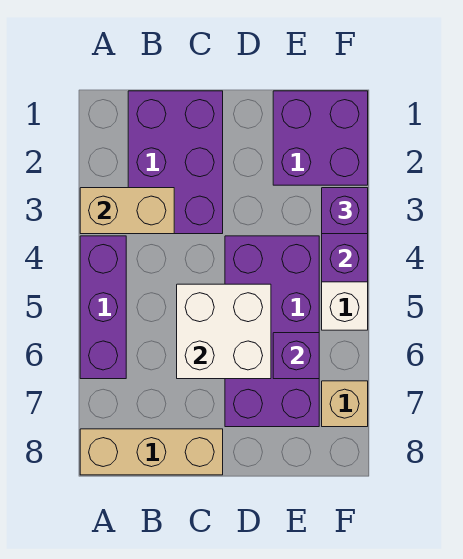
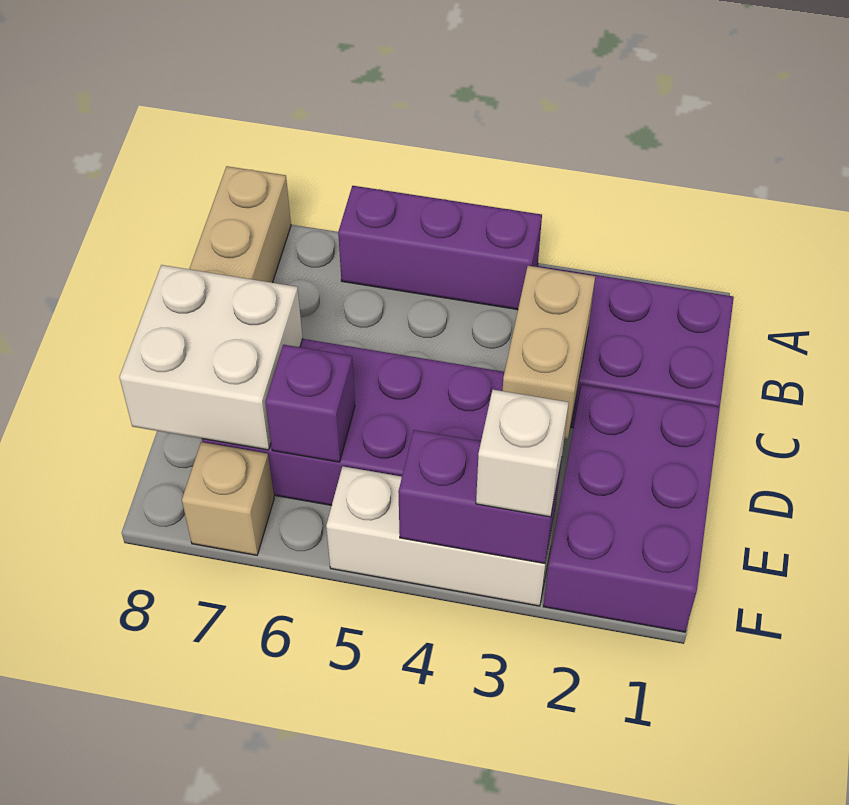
tan brick A3:B3 level 2 -> tan brick C3:D3 level 2
white brick C5:D6 level 2 -> white brick D7:E8 level 2
purple brick E1:F2 level 1 -> purple brick D1:F2 level 1
purple brick F3 level 3 -> white brick F3 level 3

